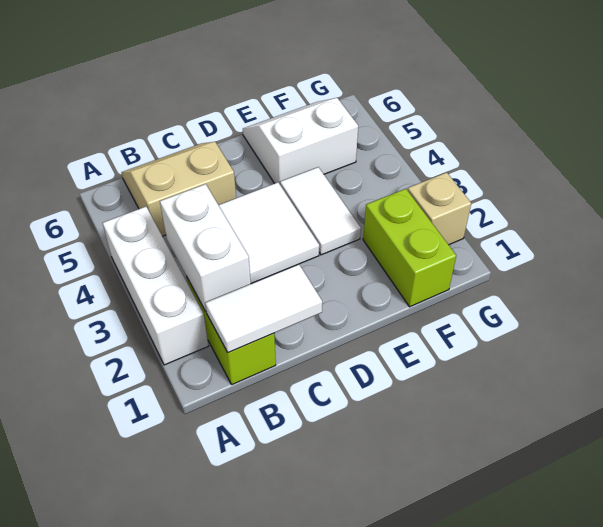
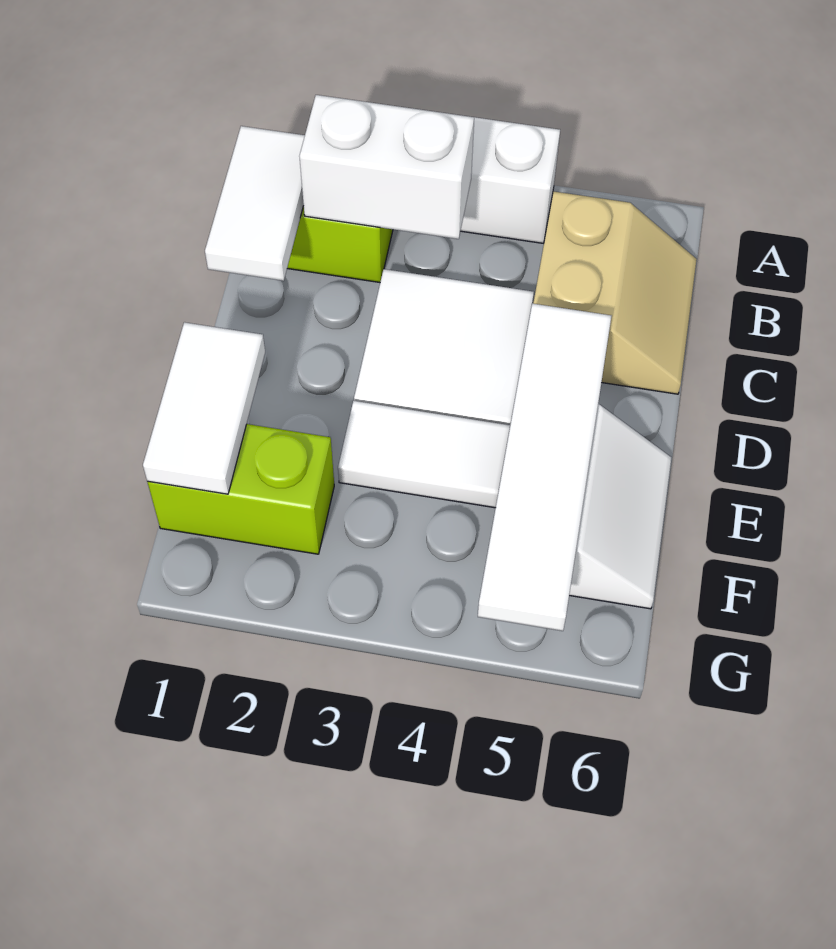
none -> white tile D5:G5 level 2
none -> white tile E1:F1 level 2
tan brick G2 level 1 -> none

